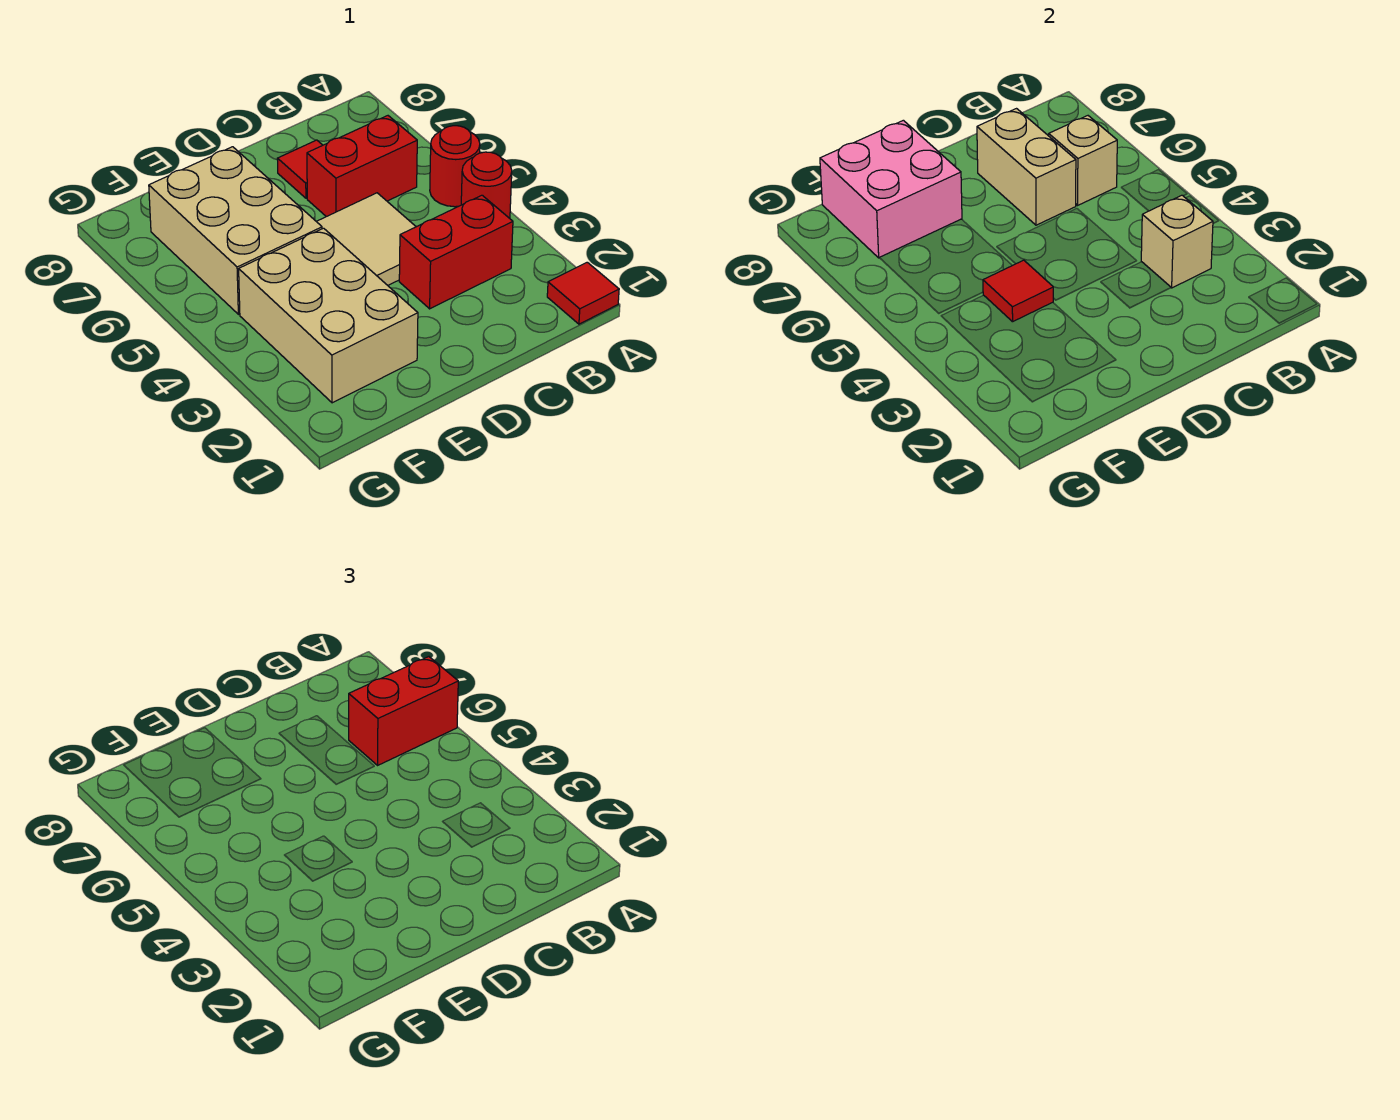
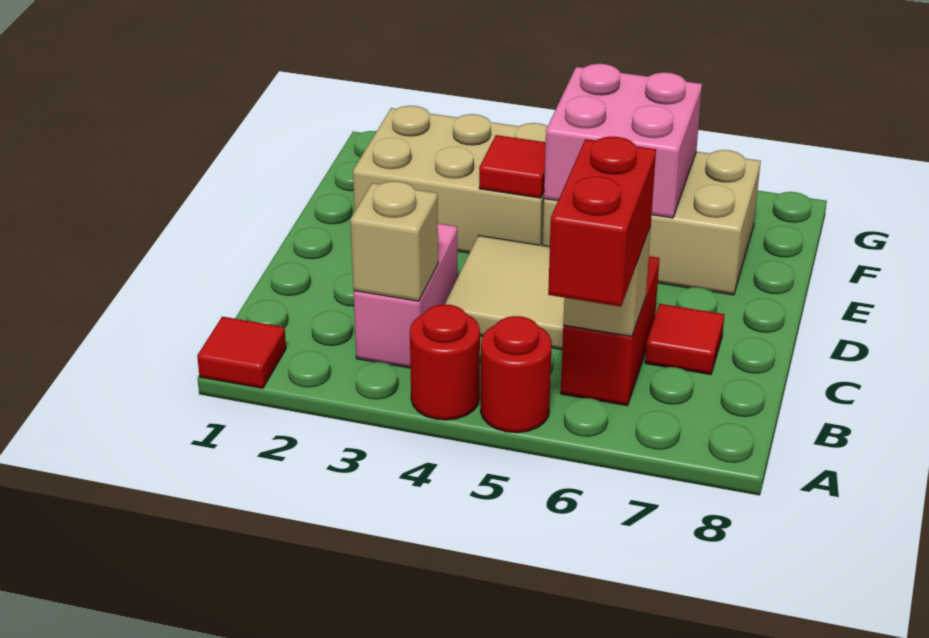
red brick B3:C3 level 1 -> pink brick B3:C3 level 1
tan brick C6:C7 level 2 -> none
pink brick E7:F8 level 2 -> pink brick E5:F6 level 2

